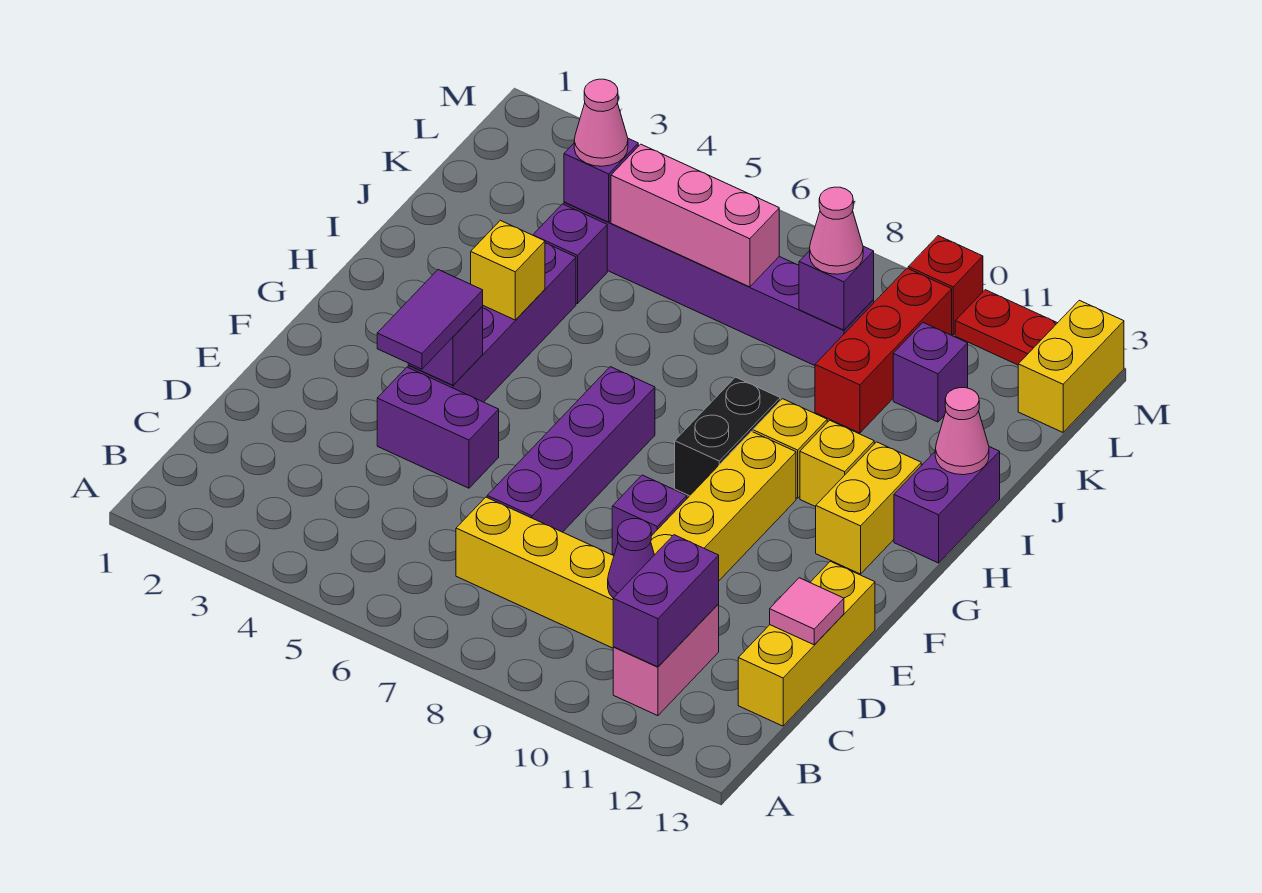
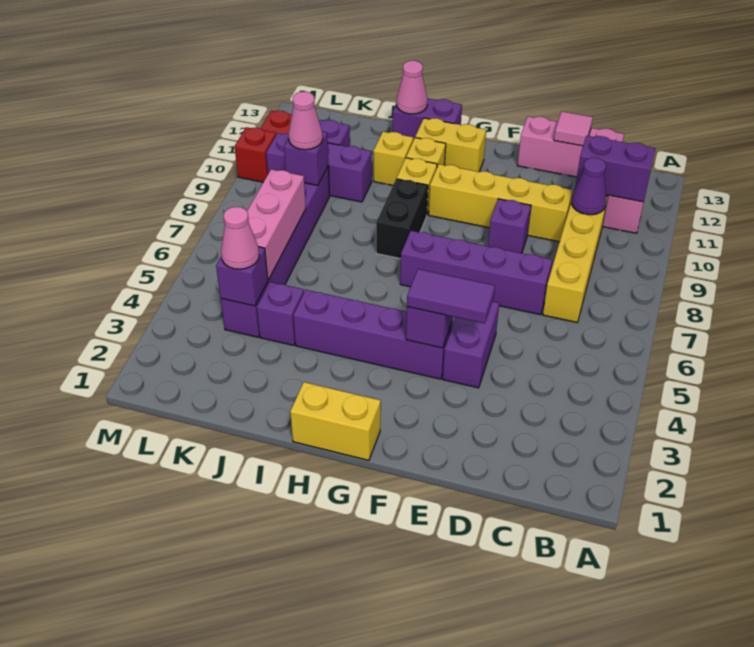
yellow brick C13:E13 level 1 -> pink brick C13:E13 level 1
black brick G9:H9 level 1 -> black brick H8:H9 level 1
yellow brick H4 level 2 -> yellow brick I11 level 1
red brick J10:L10 level 1 -> purple brick J10:L10 level 1
yellow brick L13:M13 level 1 -> yellow brick G1:H1 level 1

